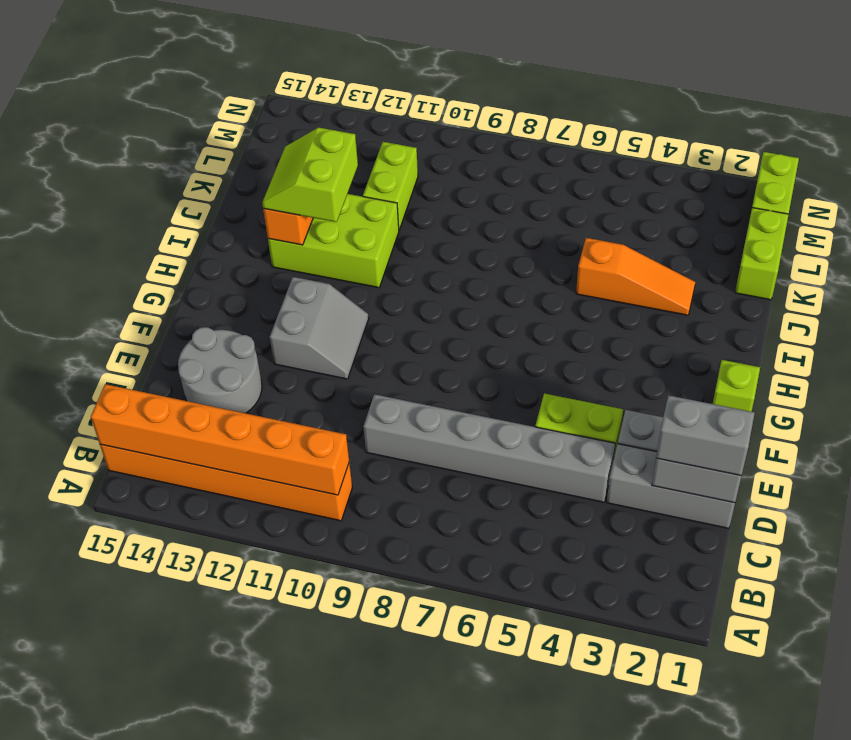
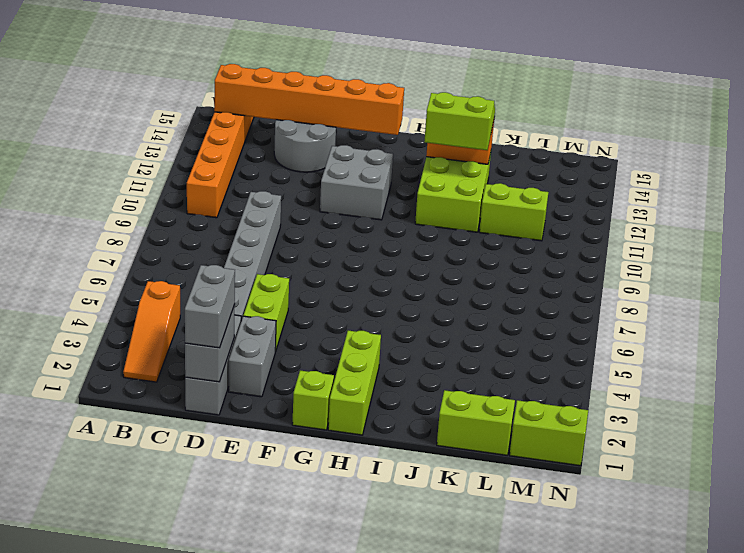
orange brick B10:B15 level 2 -> orange brick B14:G14 level 2
grey slope F11:G12 level 1 top 12 -> grey brick F11:G12 level 1
none -> lime brick H1:H3 level 1
orange slope J3:J5 level 1 top 5 -> orange slope B2:B4 level 1 top 4

